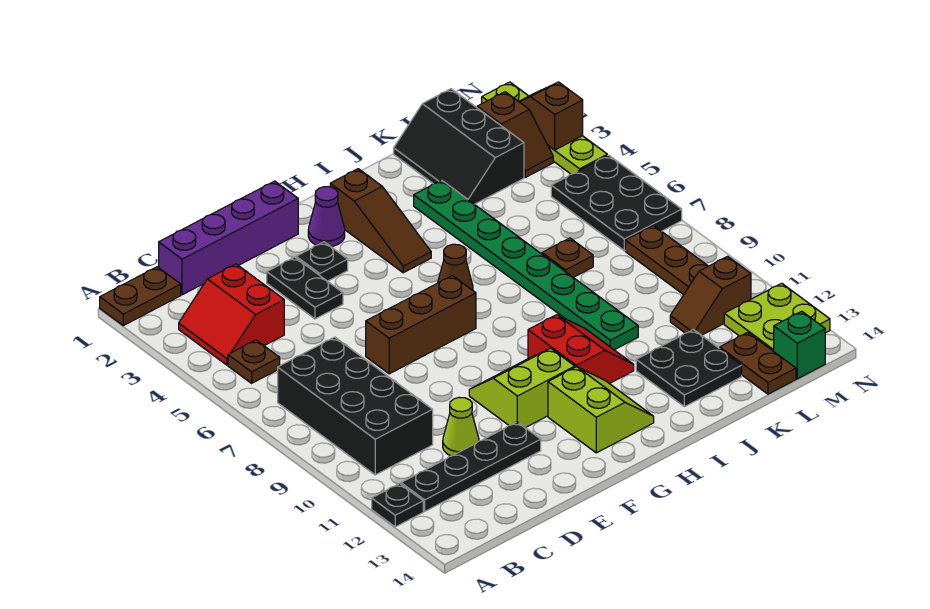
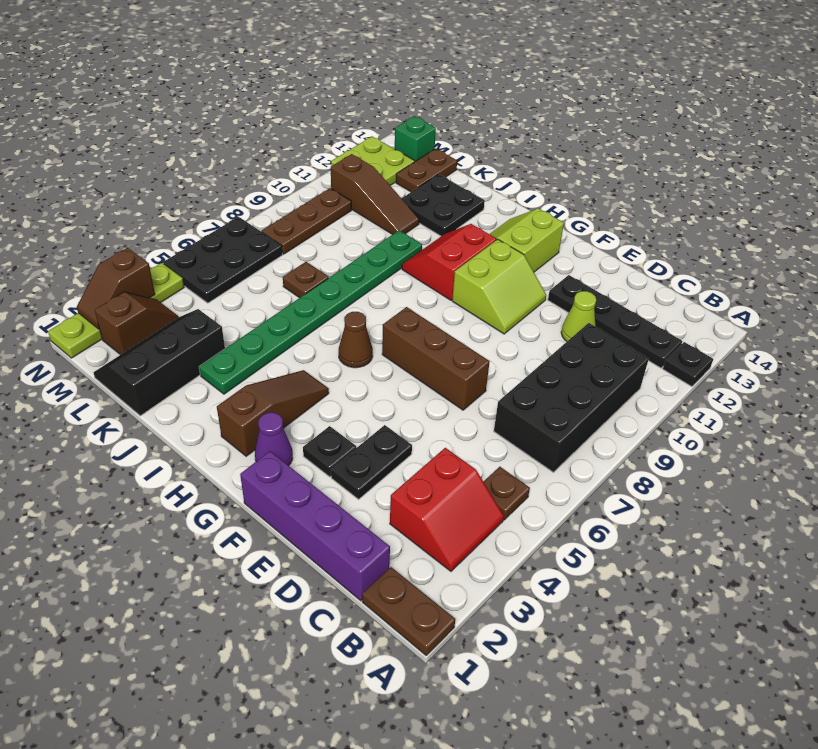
lime slope F10:G11 level 1 top 11 -> lime slope F10:G11 level 1 top G
black slope K1:L3 level 1 top L -> black slope K1:L3 level 1 top K
brown slope L11:M11 level 1 top M -> brown slope K11:M11 level 1 top M

